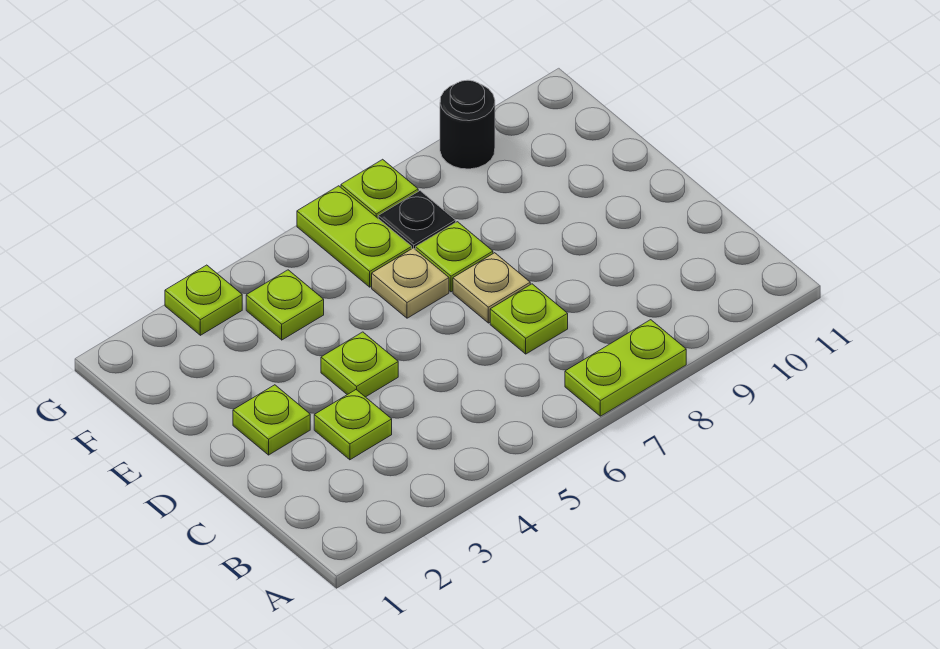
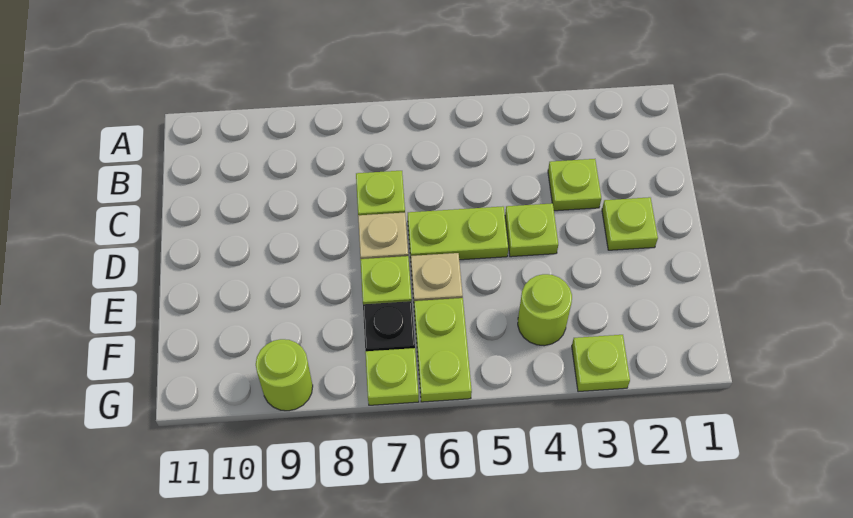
lime plate A7:A8 level 1 -> lime plate D5:D6 level 1
lime plate F4 level 1 -> lime round brick F4 level 1
black round brick G9 level 1 -> lime round brick G9 level 1

